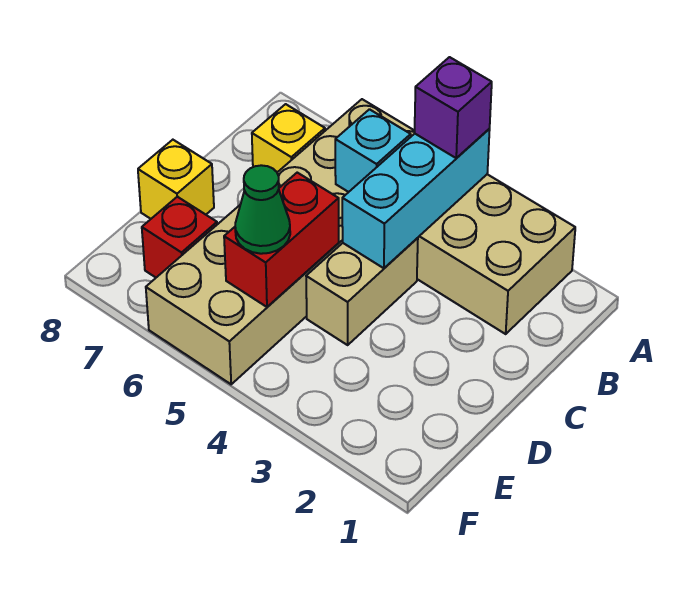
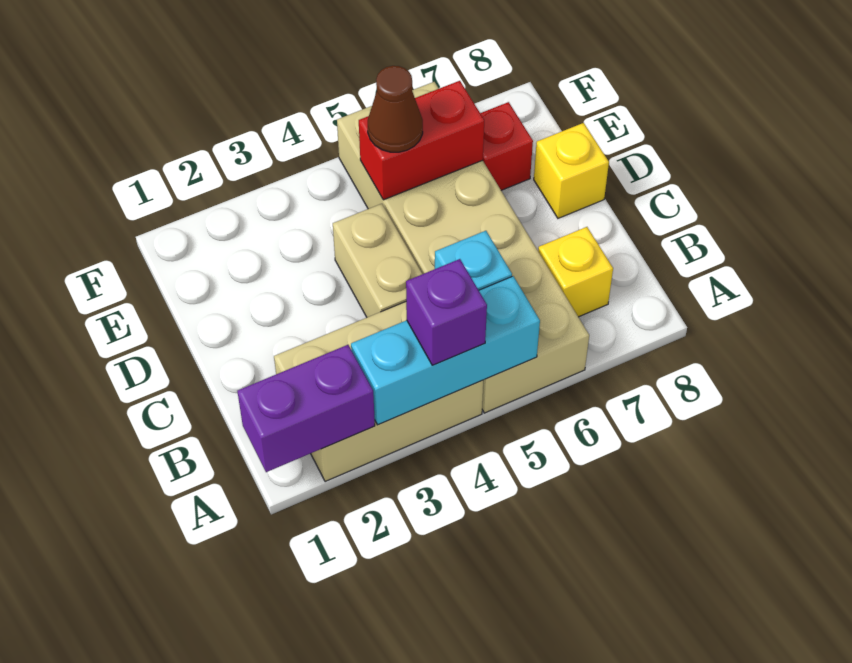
none -> purple brick A1:A2 level 2
cyan brick A4:C4 level 2 -> cyan brick A3:A5 level 2
red brick D5:E5 level 2 -> red brick E5:E6 level 2
green cone E5 level 3 -> brown cone E5 level 3

